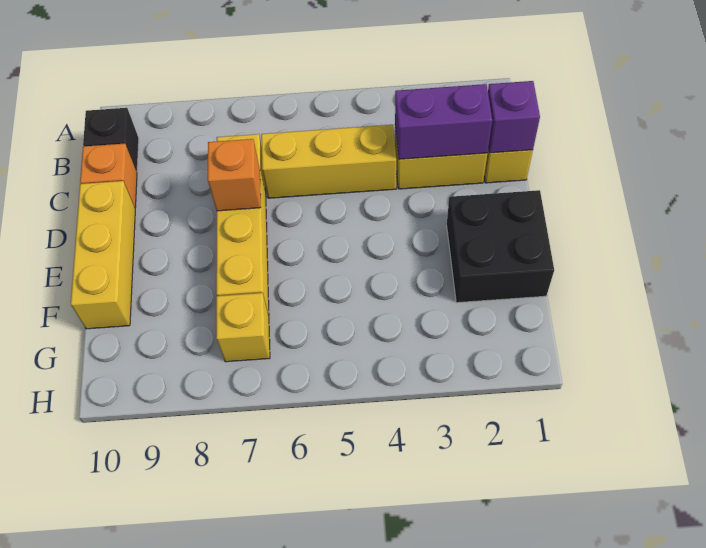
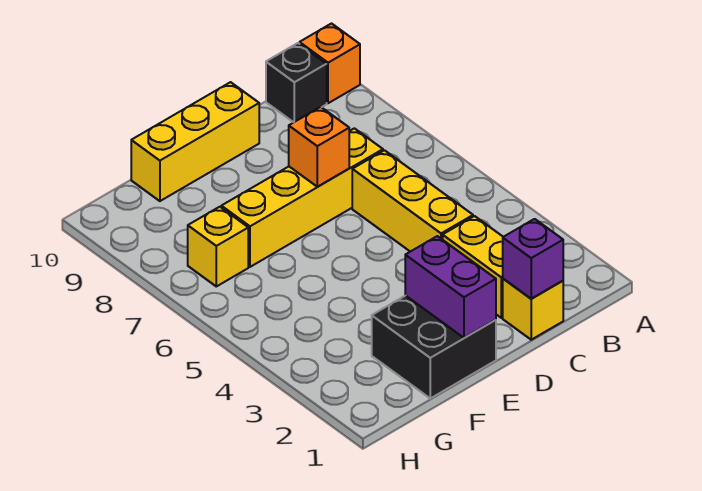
purple brick C2:C3 level 2 -> purple brick E1:E2 level 2
orange brick C10 level 1 -> orange brick A10 level 1

